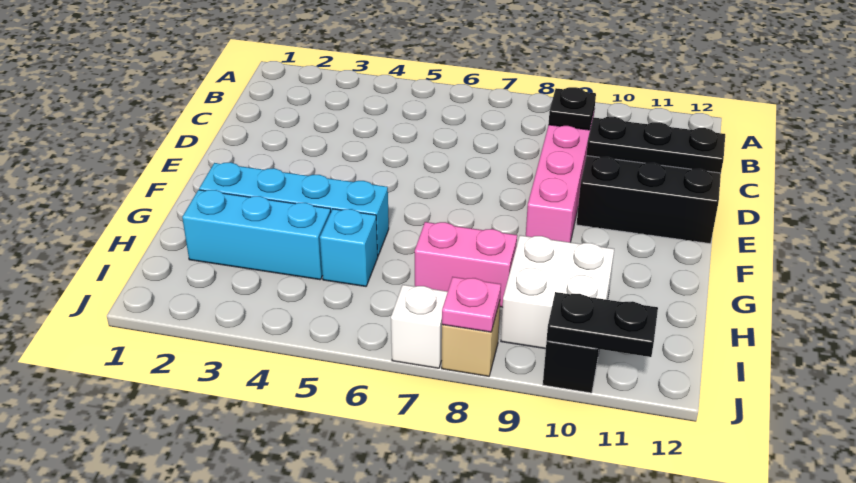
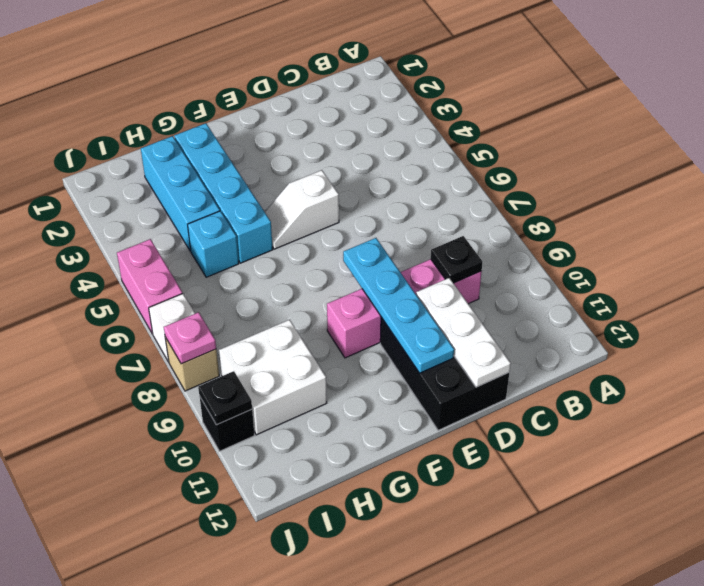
black plate D10:D12 level 2 -> white plate D10:D12 level 2
none -> white slope E5:F5 level 1 top E
none -> cyan plate E8:E11 level 2
pink brick H7:H8 level 1 -> pink brick J5:J6 level 1
black plate J10:J11 level 2 -> black plate J10 level 2

